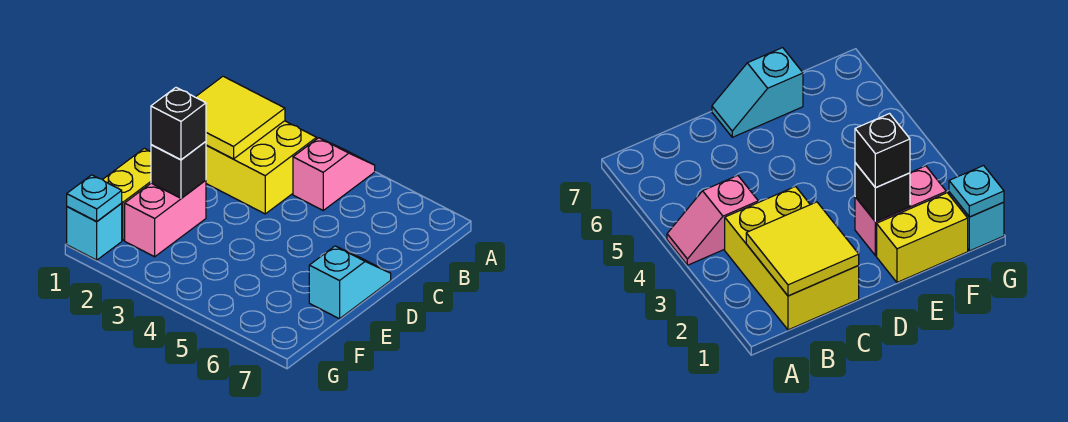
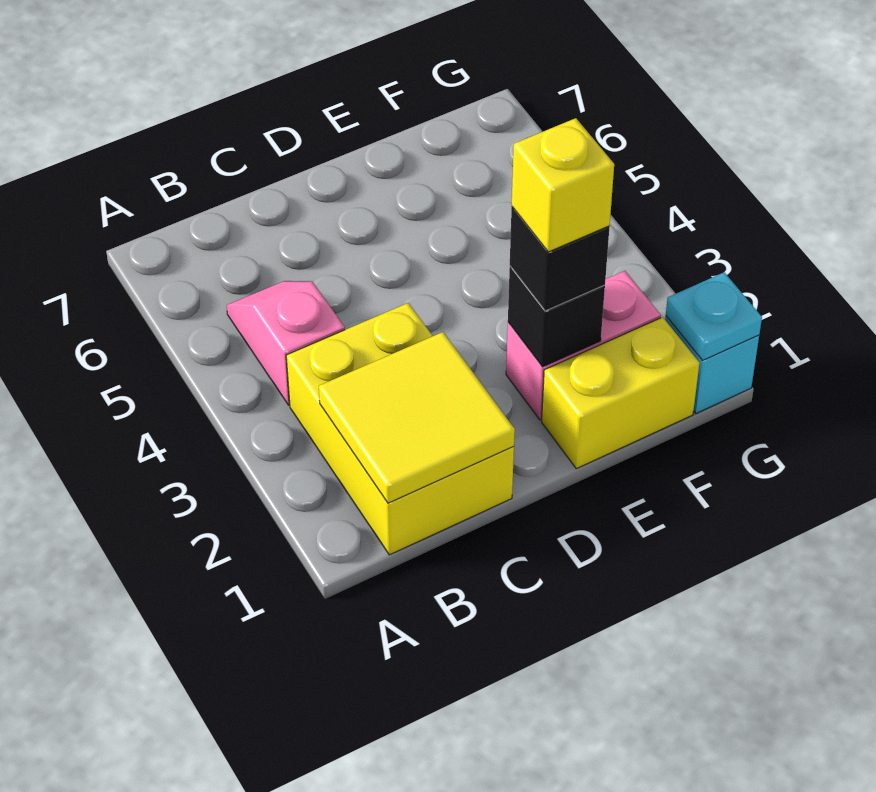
pink slope A4:B4 level 1 top B -> pink slope B4:B5 level 1 top 4
cyan slope D7:E7 level 1 top E -> none
none -> yellow brick E2 level 4

